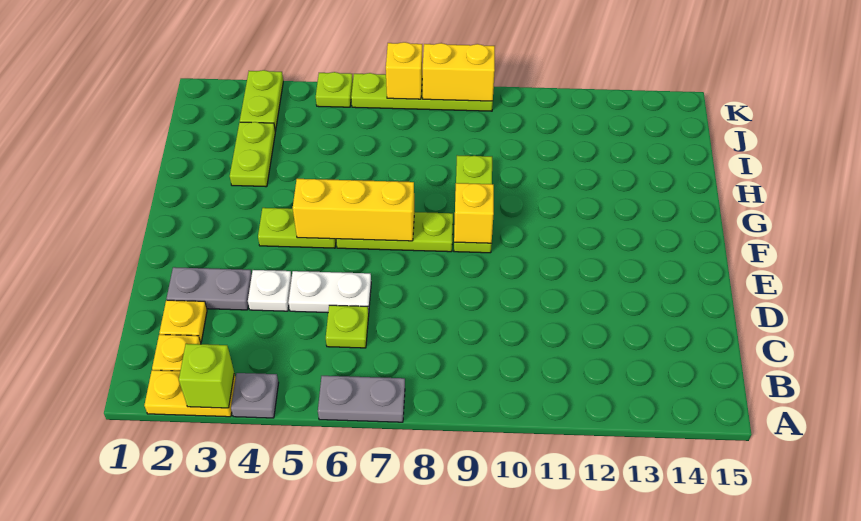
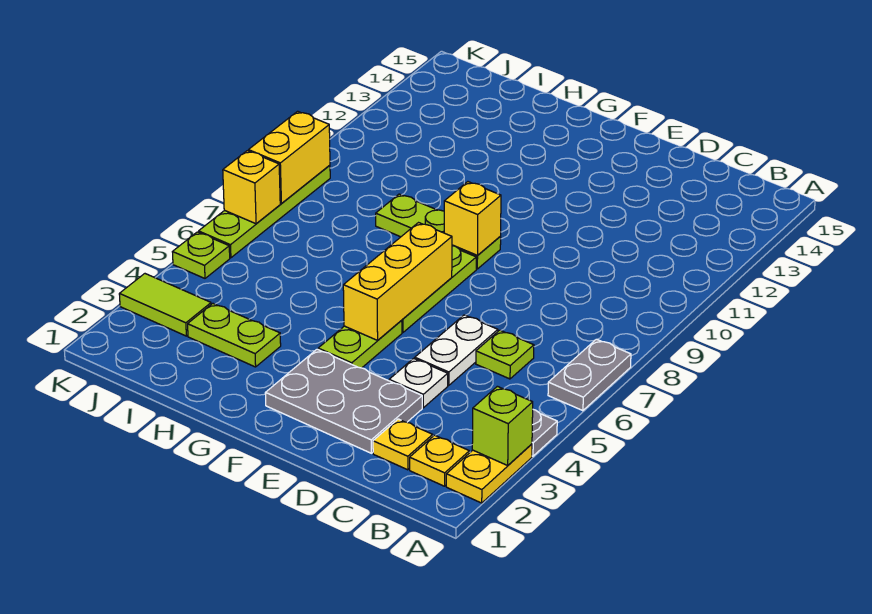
grey plate D2:D3 level 1 -> grey plate D2:F3 level 1
lime plate J3:K3 level 1 -> lime tile J3:K3 level 1

